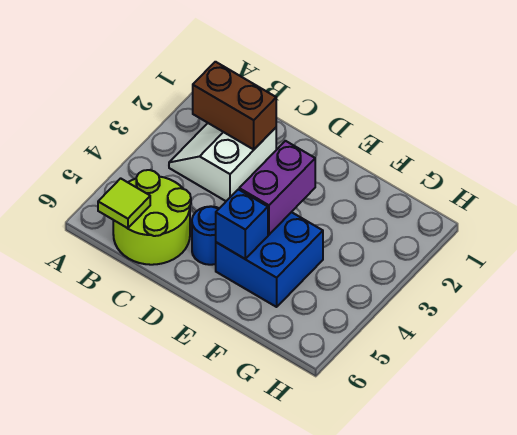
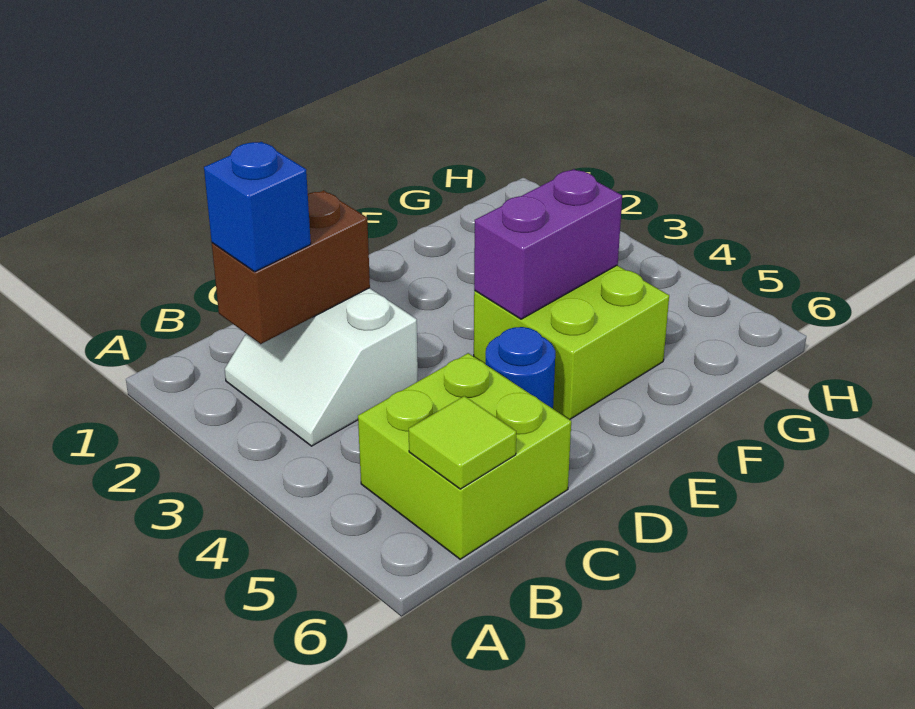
lime round brick B5:C6 level 1 -> lime brick B5:C6 level 1
purple brick E3:E4 level 2 -> purple brick E4:F4 level 2
blue brick E4:F5 level 1 -> lime brick E4:F5 level 1
blue brick E5 level 2 -> blue brick B2 level 3

